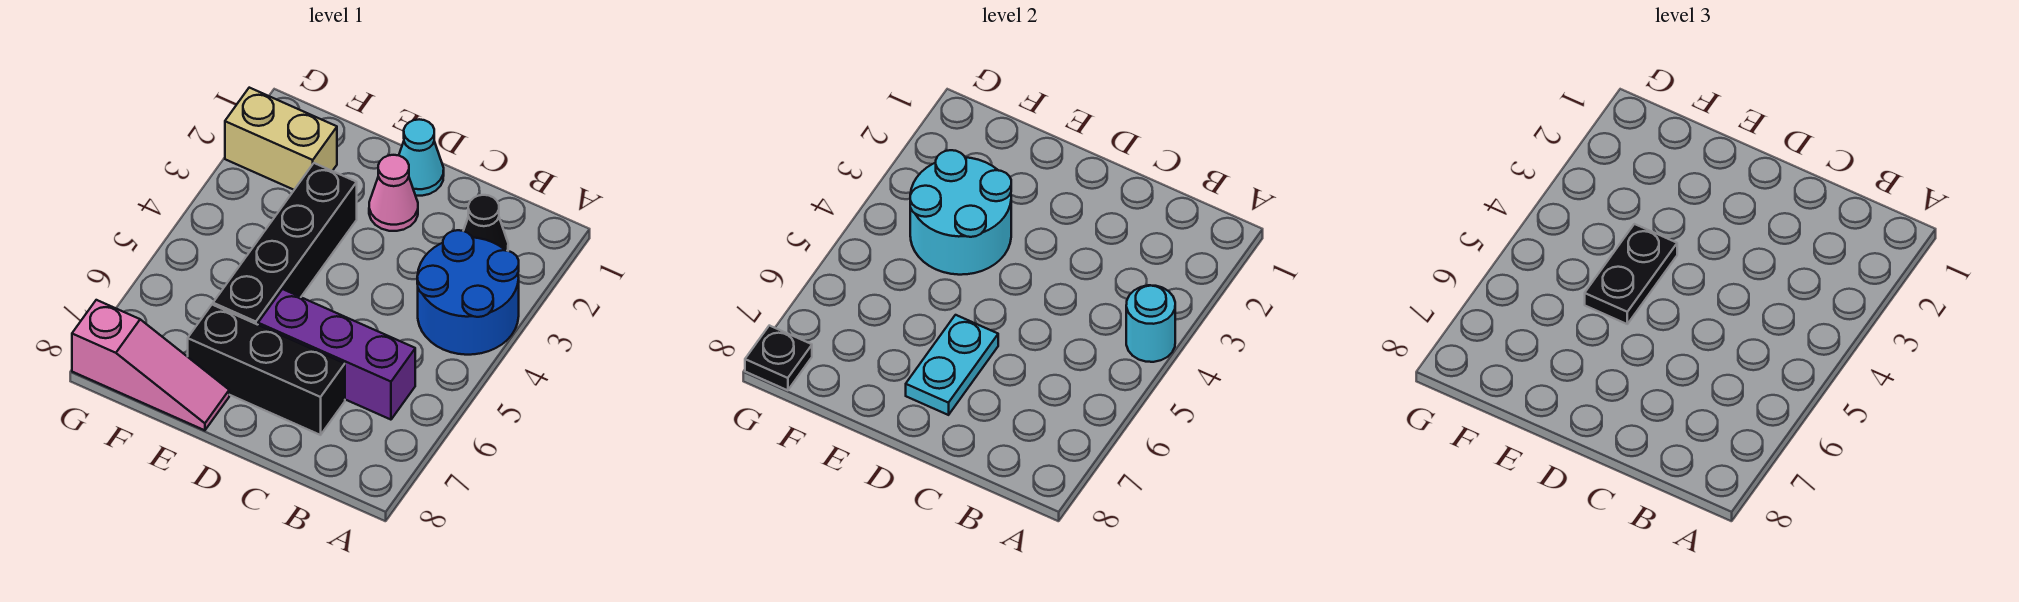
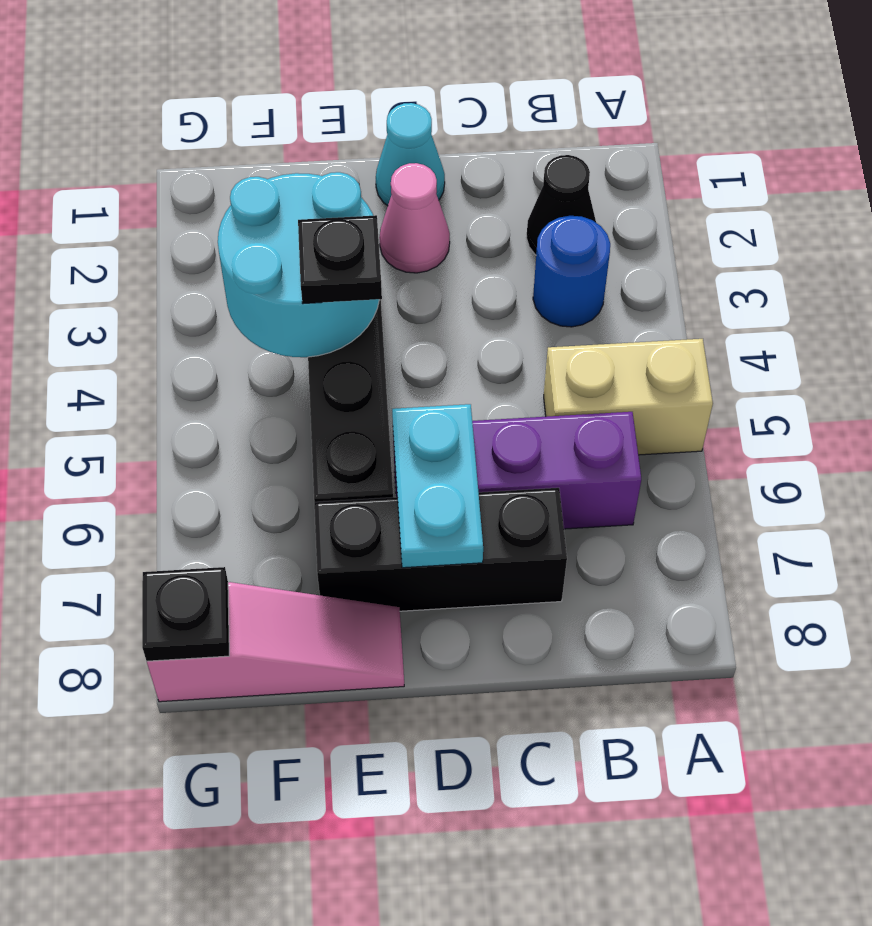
blue round brick A3:B4 level 1 -> blue round brick B3 level 1
cyan round brick A4 level 2 -> none
black plate E4:E5 level 3 -> black plate E4 level 3
tan brick F2:G2 level 1 -> tan brick A5:B5 level 1

